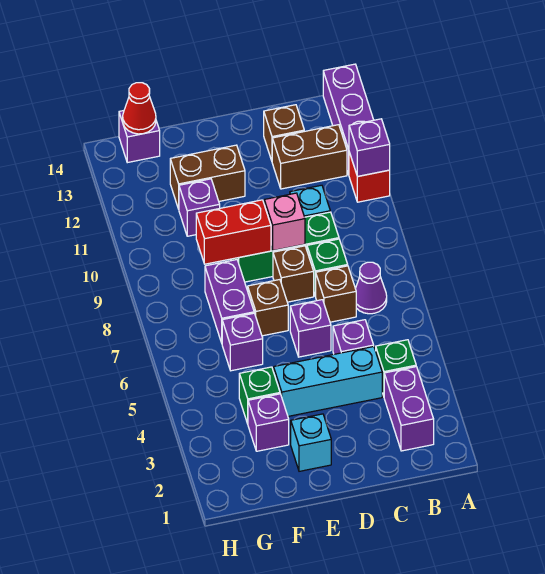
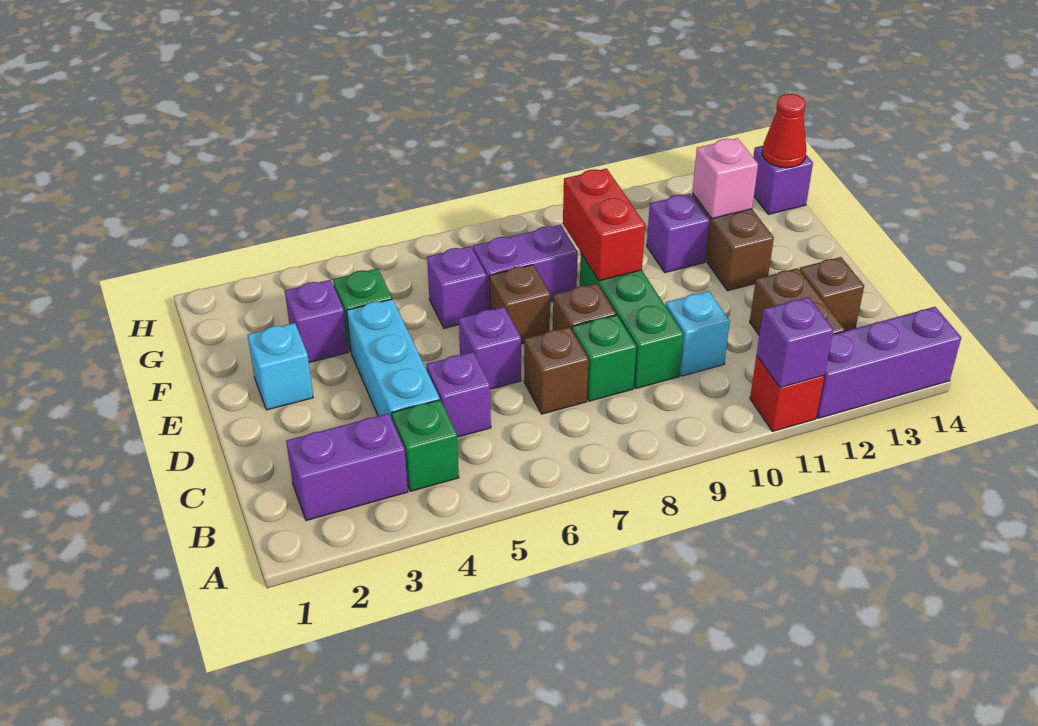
purple cone B7 level 1 -> none
pink brick D9 level 2 -> pink brick F12 level 2

